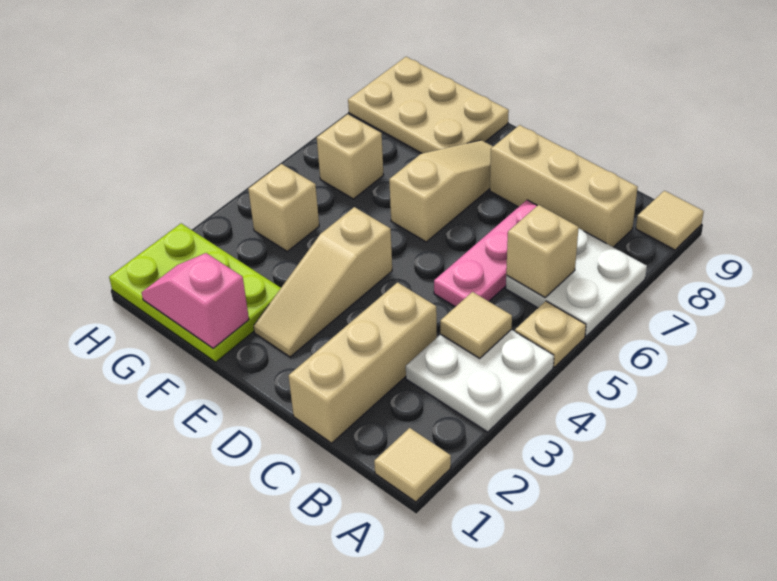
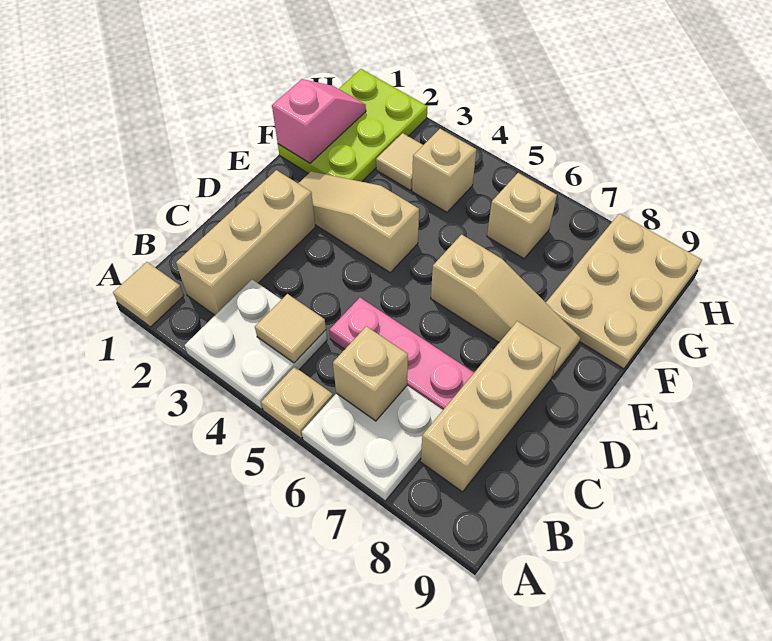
tan tile A9 level 1 -> tan tile G3 level 1
tan brick C1:C3 level 1 -> tan brick B2:D2 level 1

